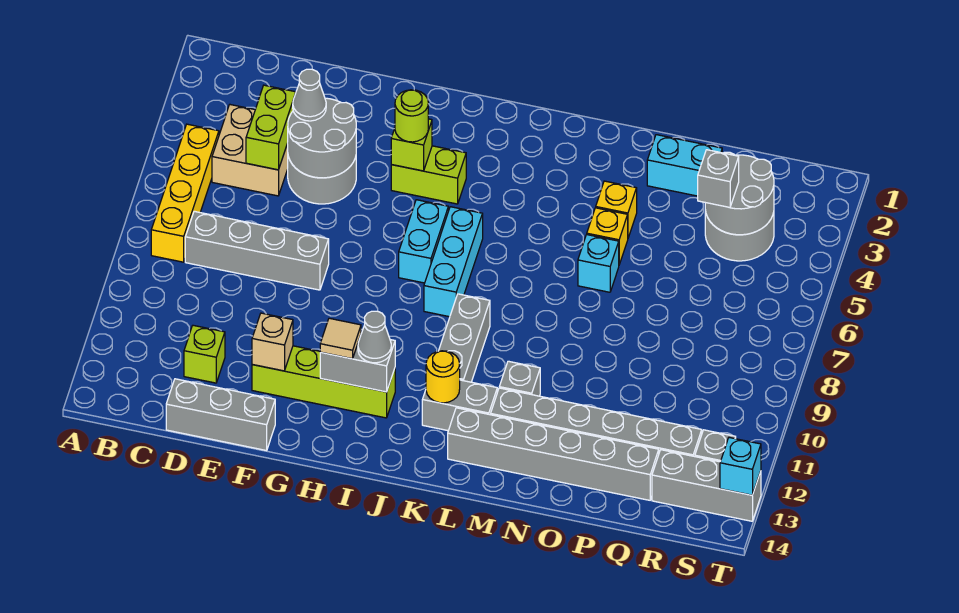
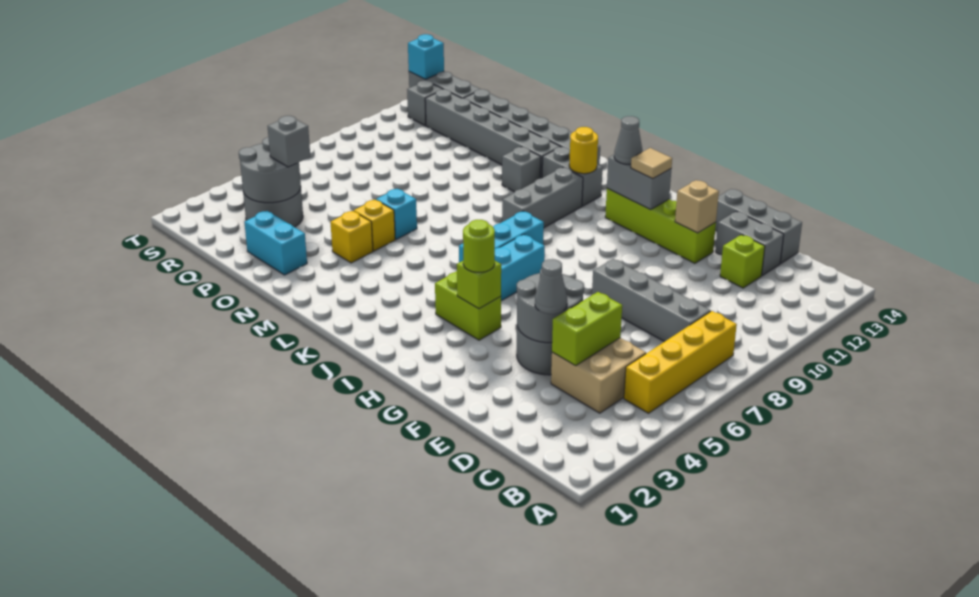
none -> grey brick D13:E13 level 1

